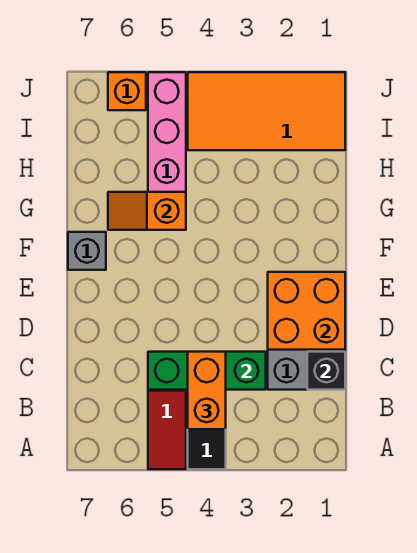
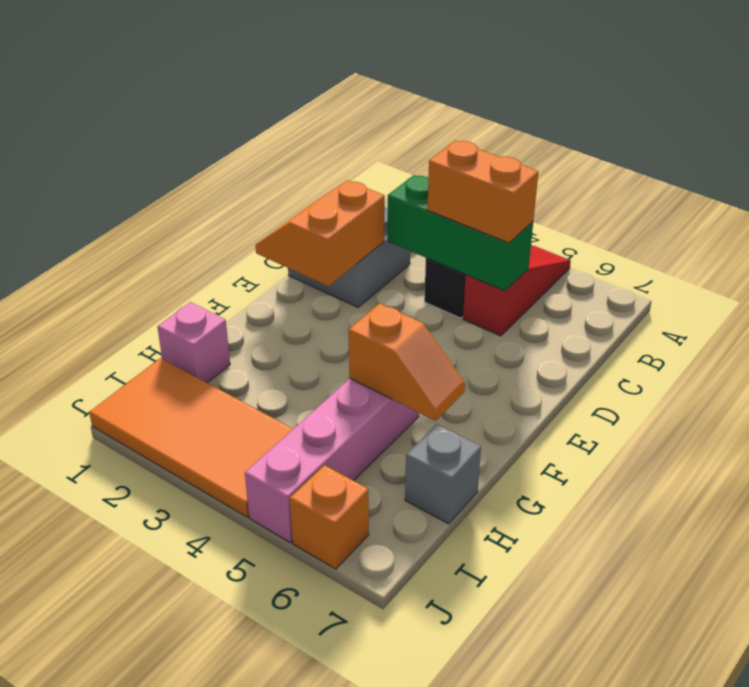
orange brick B4:C4 level 3 -> orange brick C4:C5 level 3
black brick C1 level 2 -> none
orange brick D1:E2 level 2 -> orange slope D1:E2 level 2 top 2
grey brick F7 level 1 -> grey brick H7 level 1
none -> pink brick H1 level 1

